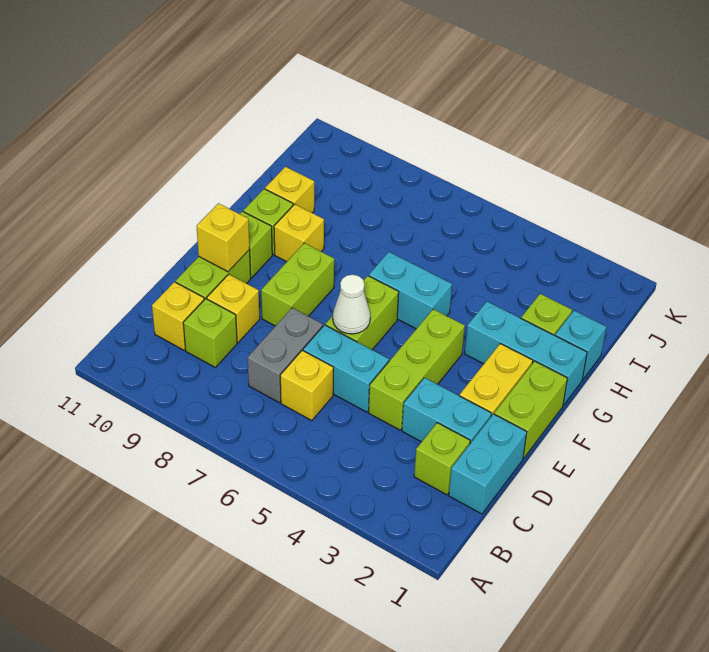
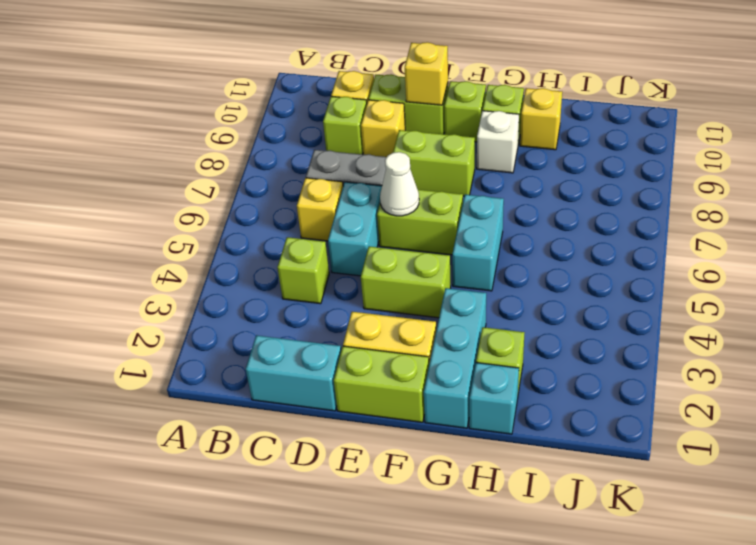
lime brick C2 level 1 -> lime brick C4 level 1
cyan brick D2:D3 level 1 -> none
lime brick D4:F4 level 1 -> lime brick E4:F4 level 1
yellow brick G9 level 1 -> white brick G9 level 1

